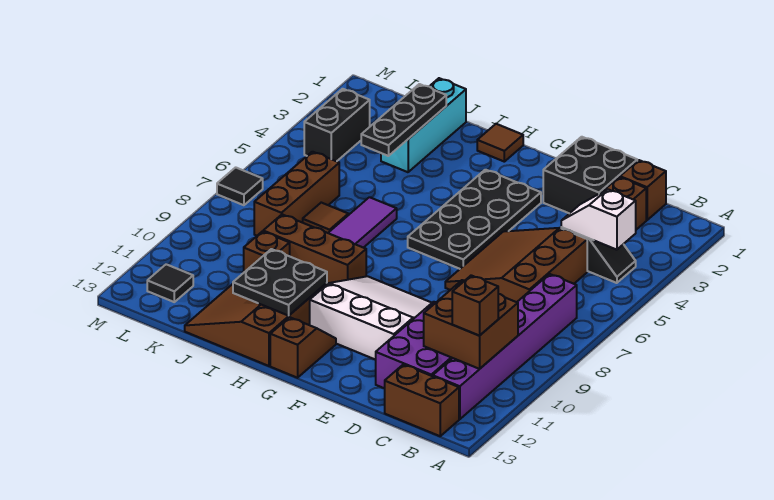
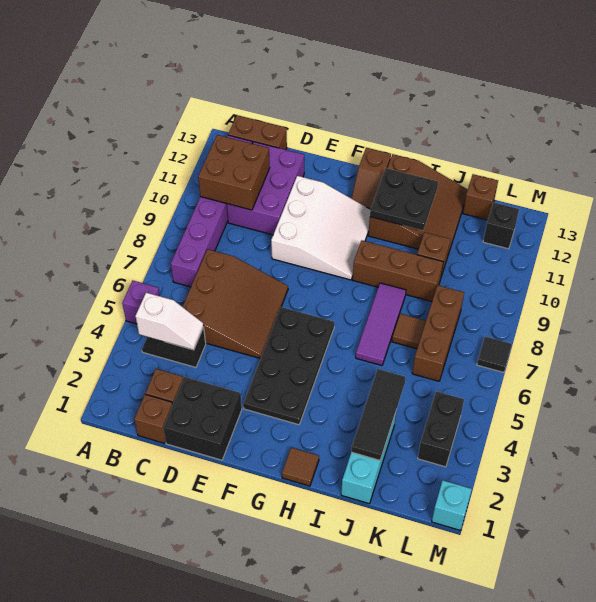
none -> purple brick A5 level 1
brown brick B11 level 3 -> brown brick K13 level 1
white slope E9:G11 level 1 top 11 -> white slope E9:G11 level 1 top E
black plate J2:J4 level 2 -> black tile J2:J4 level 2
black tile L12 level 1 -> black brick L12 level 1
none -> cyan brick M1 level 1

